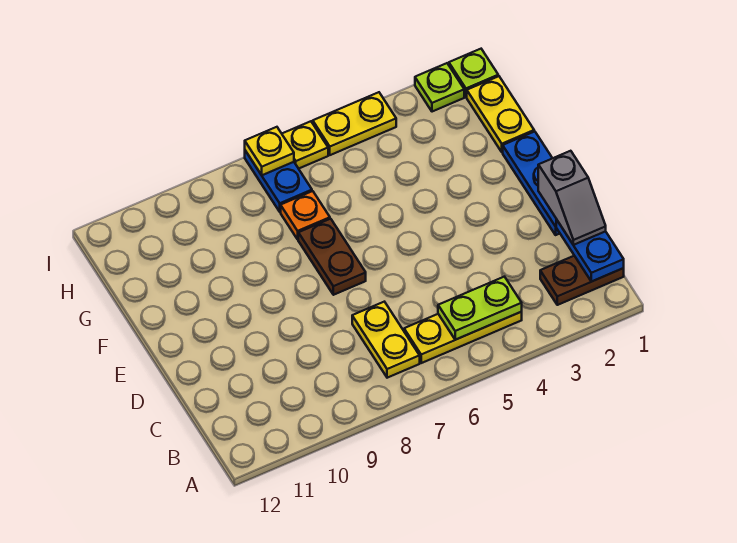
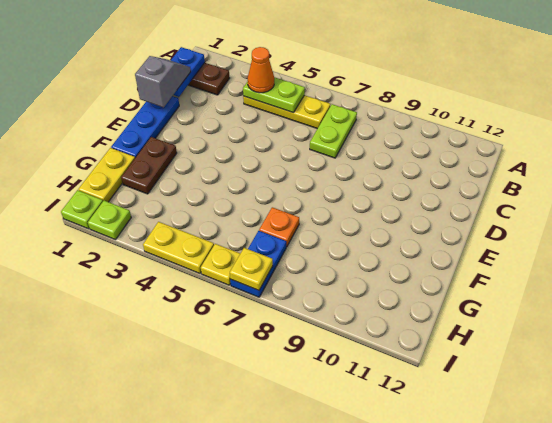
none -> orange cone B4 level 3
yellow plate B7:C7 level 1 -> lime plate B7:C7 level 1
brown plate E7:F7 level 1 -> brown plate F2:G2 level 1

